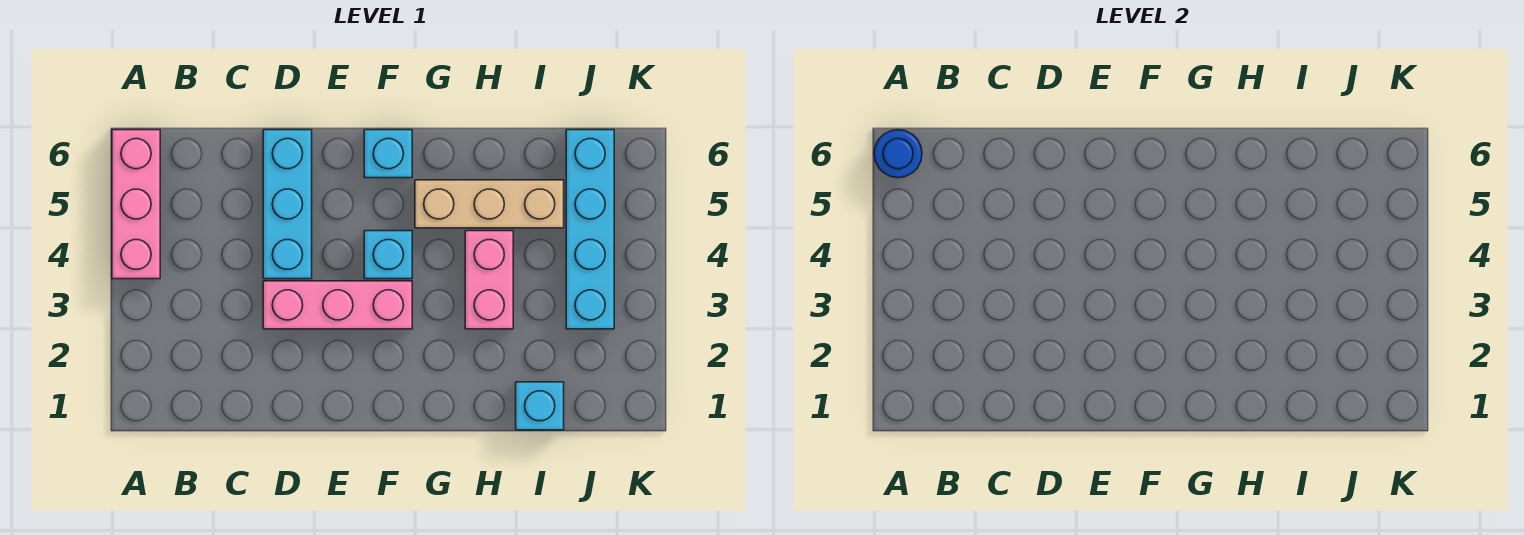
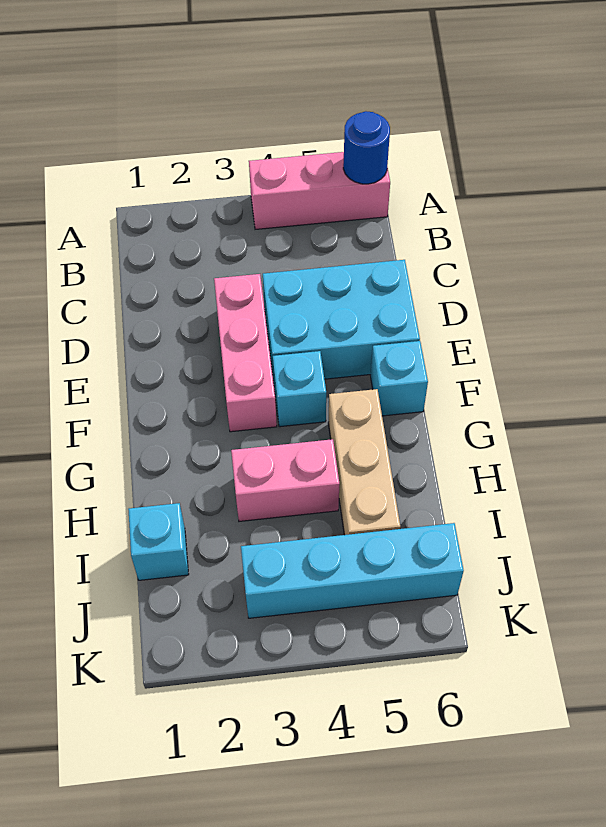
cyan brick D4:D6 level 1 -> cyan brick D4:E6 level 1

